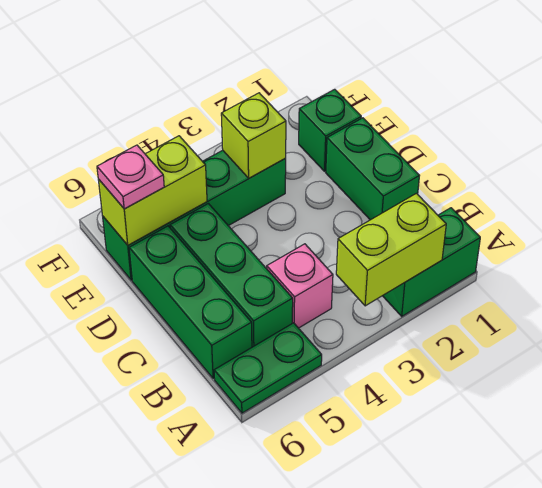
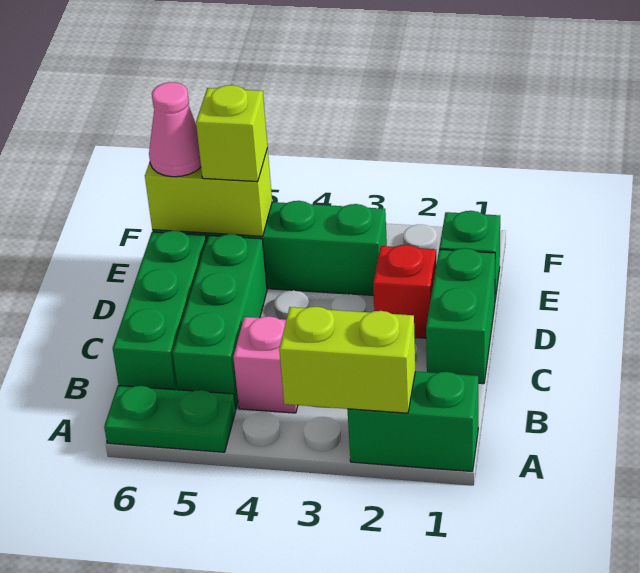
none -> red brick D2 level 1
lime brick E3 level 2 -> lime brick E5 level 3
pink plate E6 level 3 -> pink cone E6 level 3

